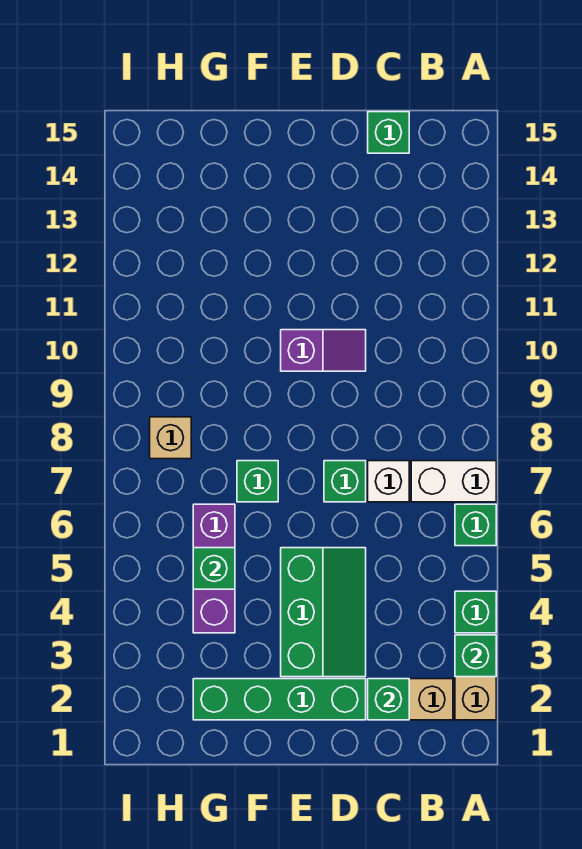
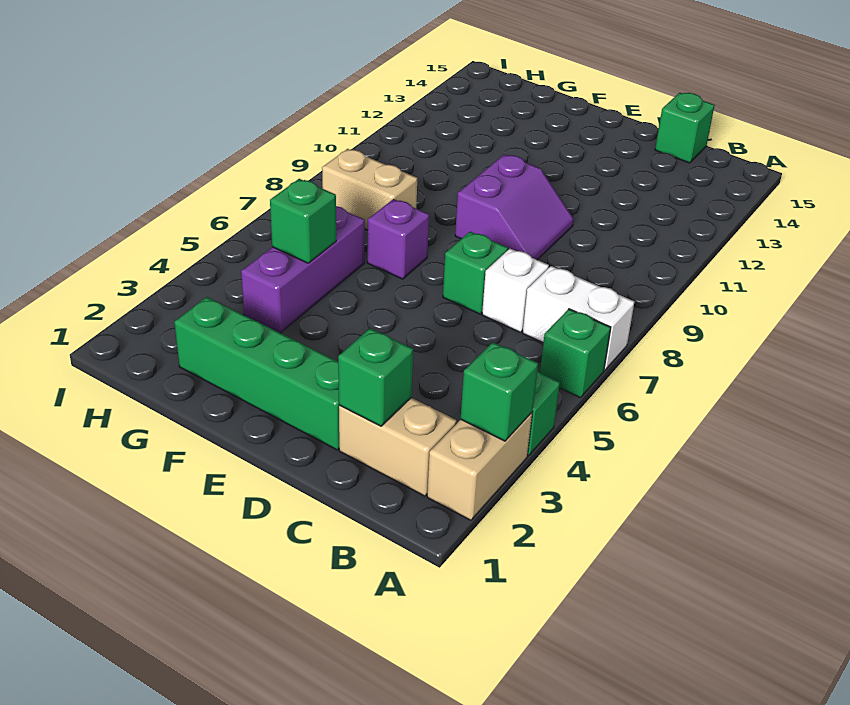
green slope D3:E5 level 1 top E -> none
purple slope D10:E10 level 1 top E -> purple slope D9:E10 level 1 top E
green brick F7 level 1 -> purple brick F7 level 1
tan brick H8 level 1 -> tan brick G8:H8 level 1

